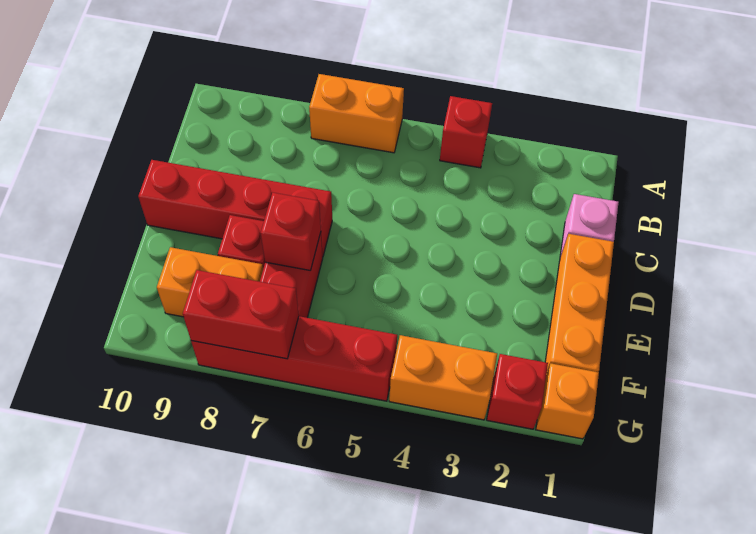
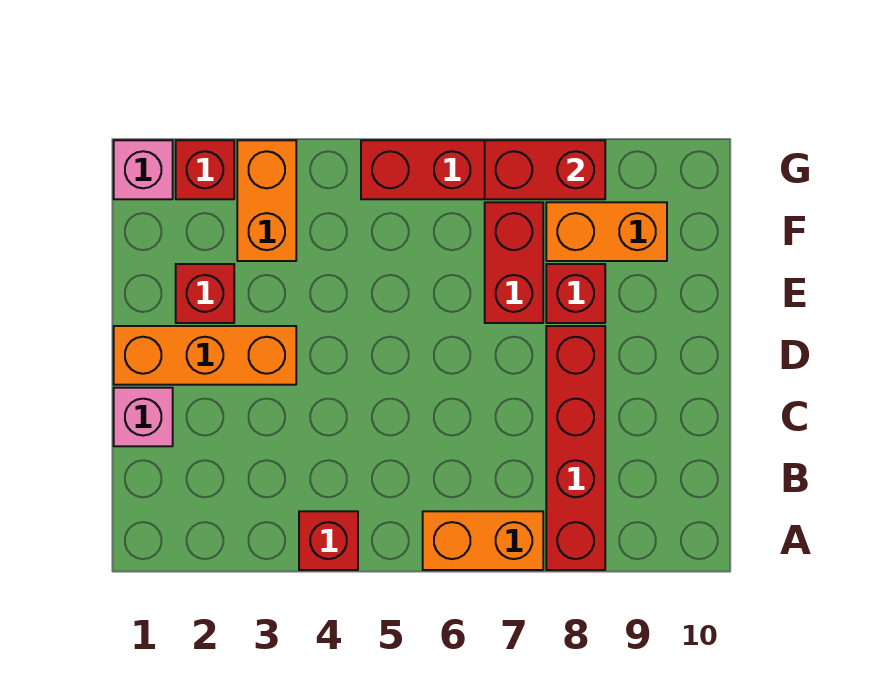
orange brick D1:F1 level 1 -> orange brick D1:D3 level 1
red brick D7:D10 level 1 -> red brick A8:D8 level 1
red brick E7 level 2 -> red brick E2 level 1
orange brick G1 level 1 -> pink brick G1 level 1
orange brick G3:G4 level 1 -> orange brick F3:G3 level 1

